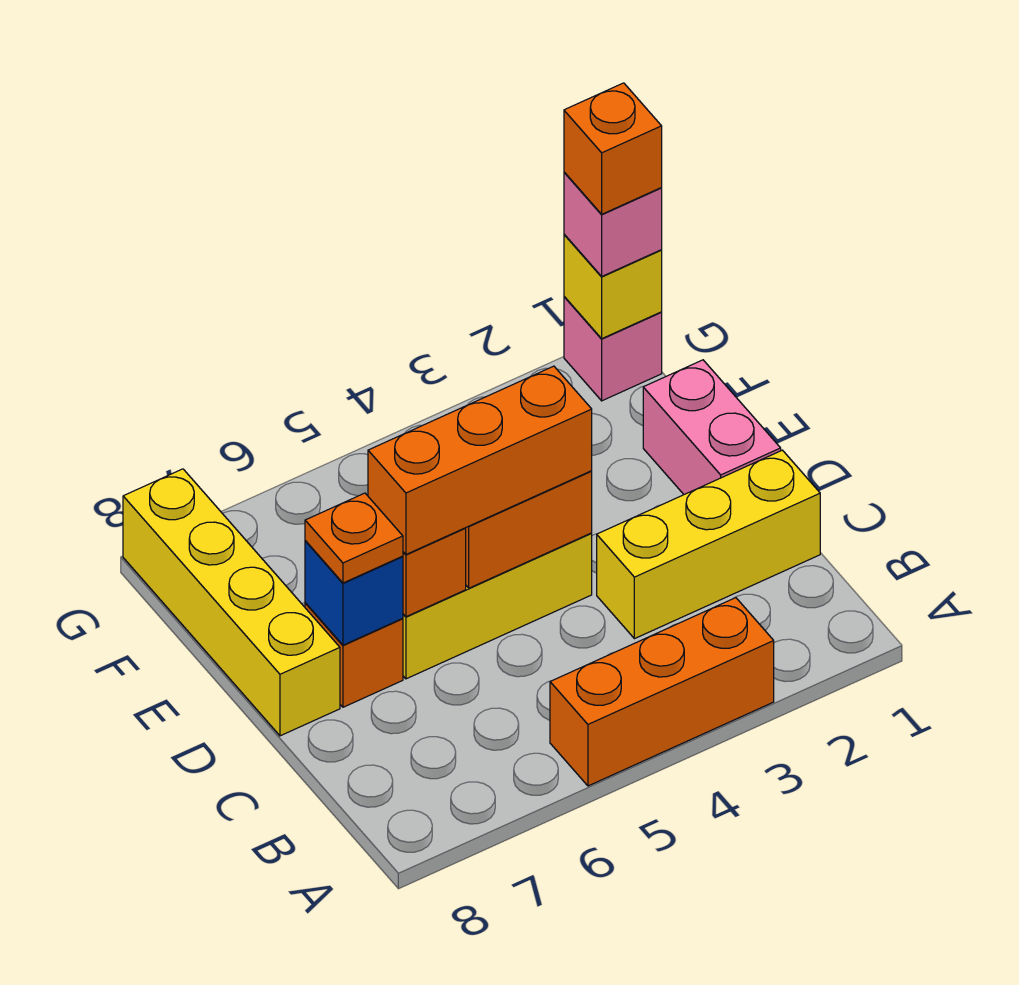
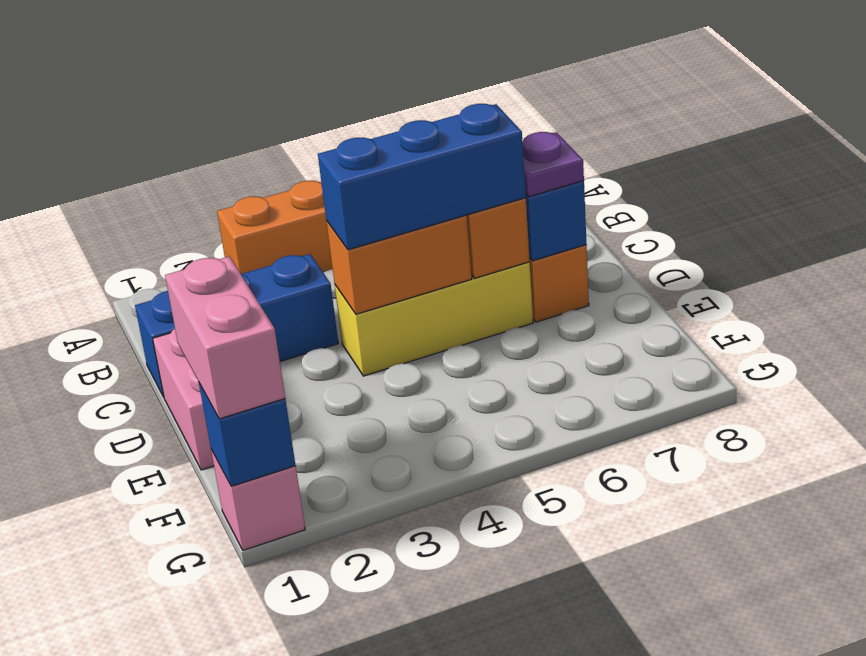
yellow brick C1:C3 level 1 -> blue brick C1:C3 level 1
orange brick D4:D6 level 3 -> blue brick D4:D6 level 3
orange plate D7 level 3 -> purple plate D7 level 3
yellow brick D8:G8 level 1 -> none
yellow brick G1 level 2 -> blue brick G1 level 2
pink brick G1 level 3 -> pink brick F1:G1 level 3
orange brick G1 level 4 -> none

